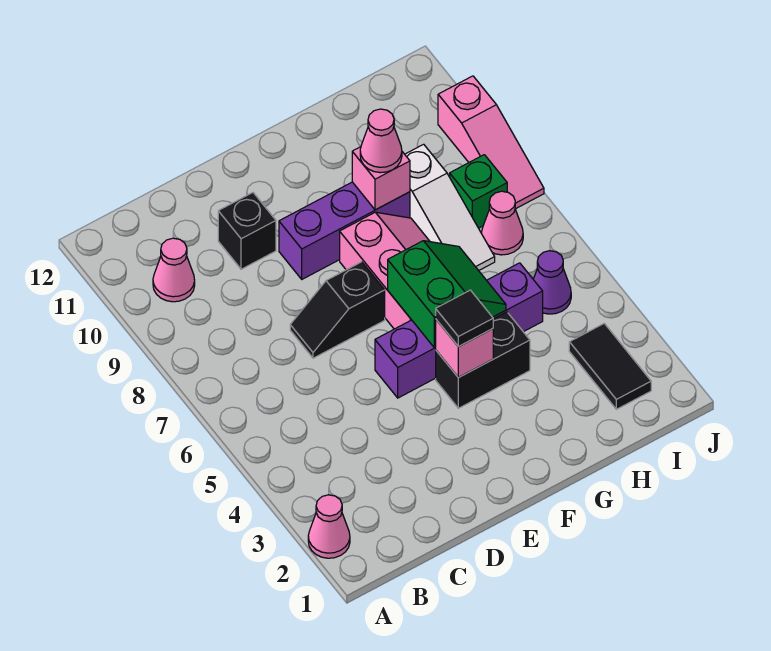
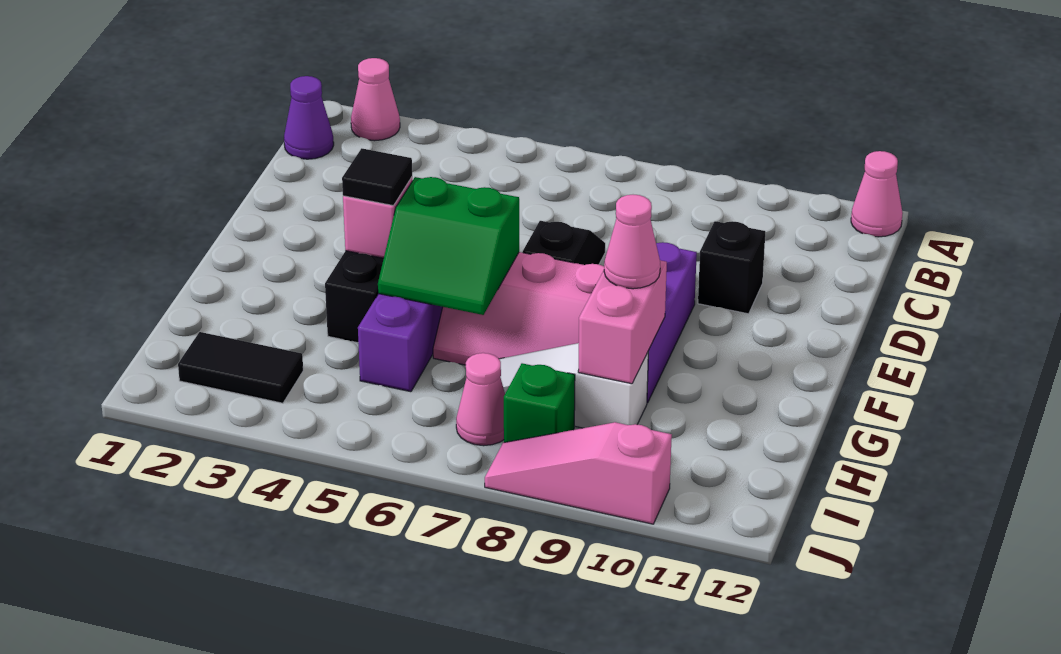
pink cone B10 level 1 -> pink cone A12 level 1
pink brick G9 level 2 -> pink brick G9:H9 level 2
purple cone I5 level 1 -> purple cone B1 level 1

